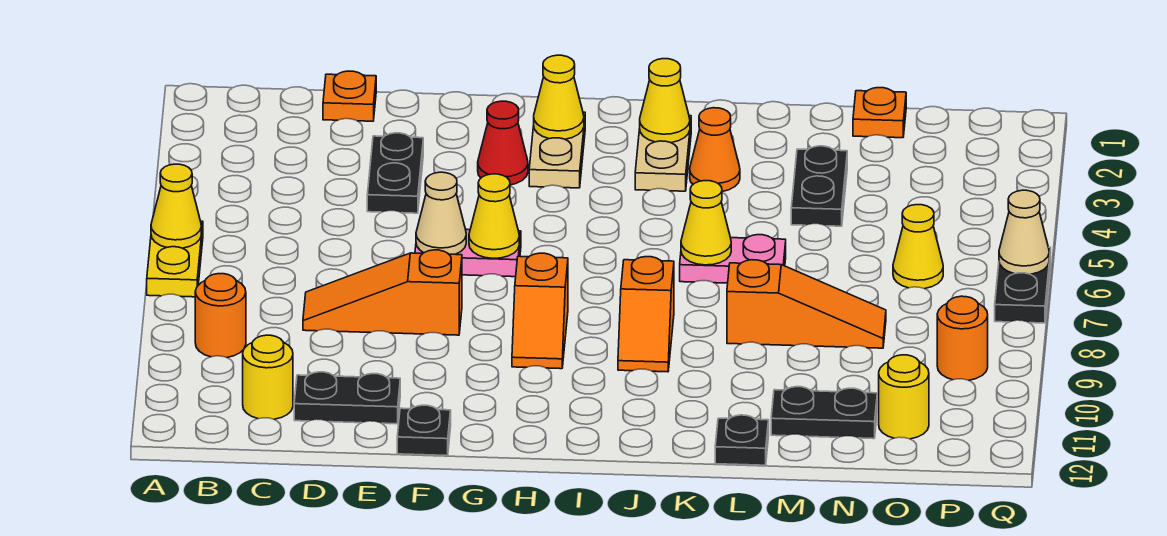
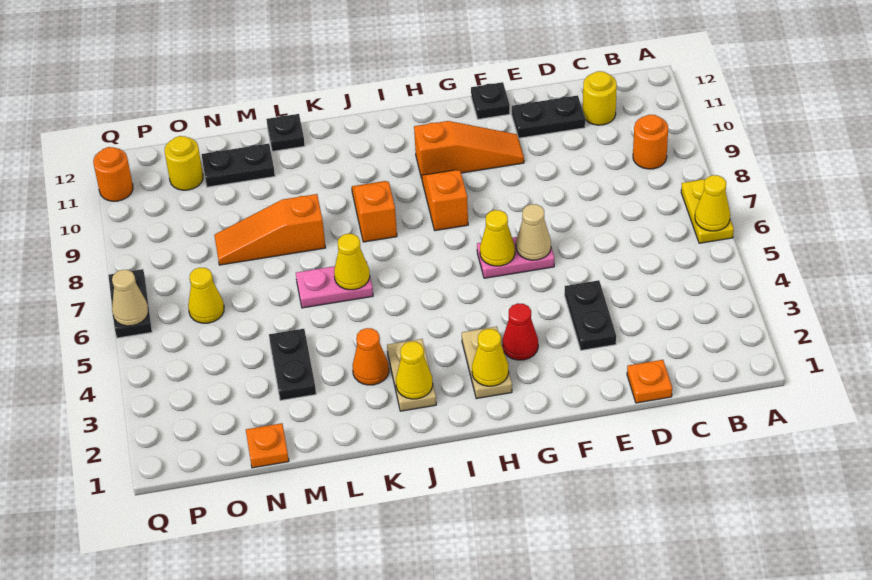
orange slope D8:F8 level 1 top F -> orange slope F10:H10 level 1 top H
orange round brick P9 level 1 -> orange round brick Q11 level 1

